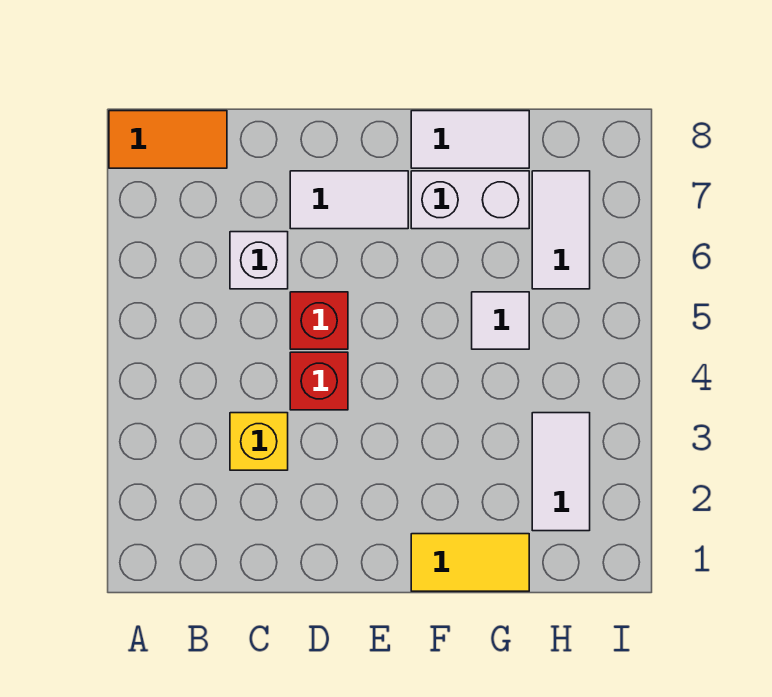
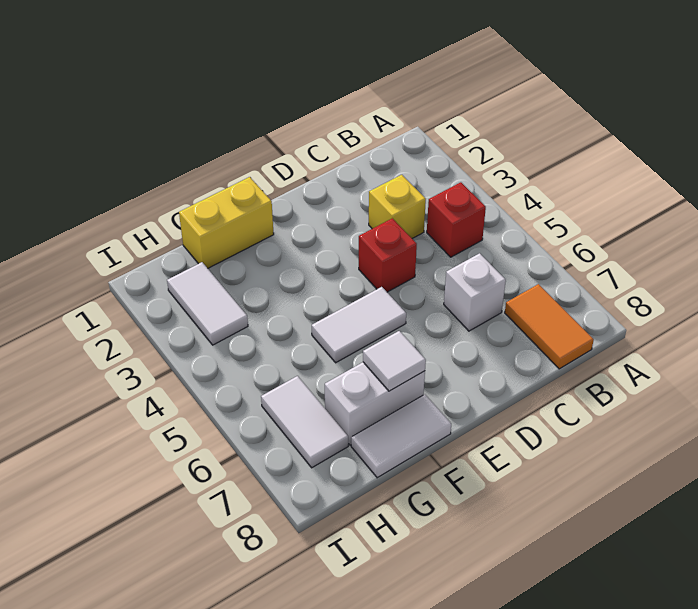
orange tile A8:B8 level 1 -> orange tile B7:B8 level 1
red brick D5 level 1 -> red brick B4 level 1
white tile D7:E7 level 1 -> white tile E5:F5 level 1
yellow tile F1:G1 level 1 -> yellow brick F1:G1 level 1
white tile G5 level 1 -> white tile F7 level 2

